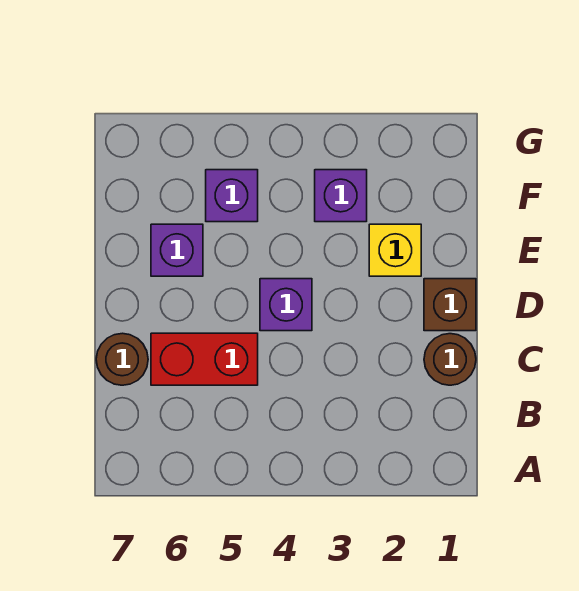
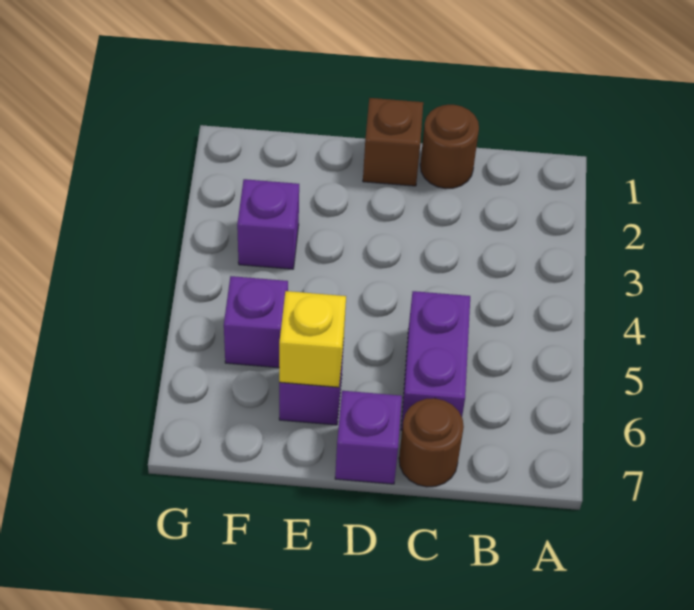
red brick C5:C6 level 1 -> purple brick C5:C6 level 1
purple brick D4 level 1 -> purple brick D7 level 1
yellow brick E2 level 1 -> yellow brick E6 level 2

